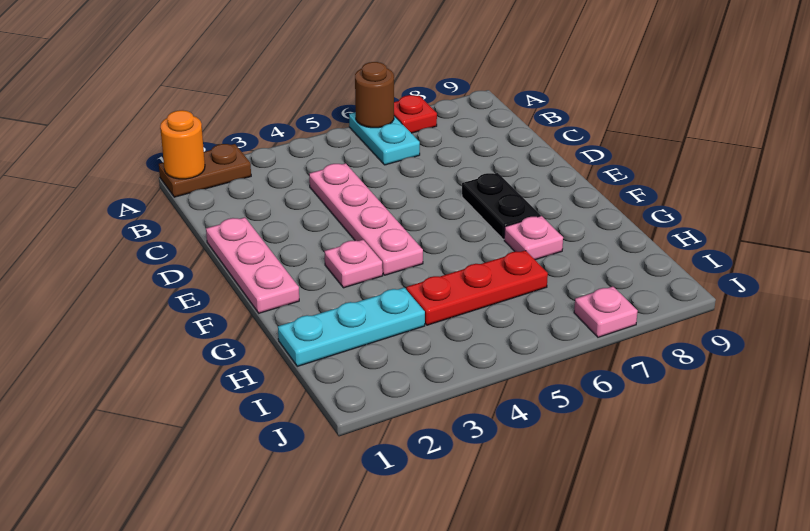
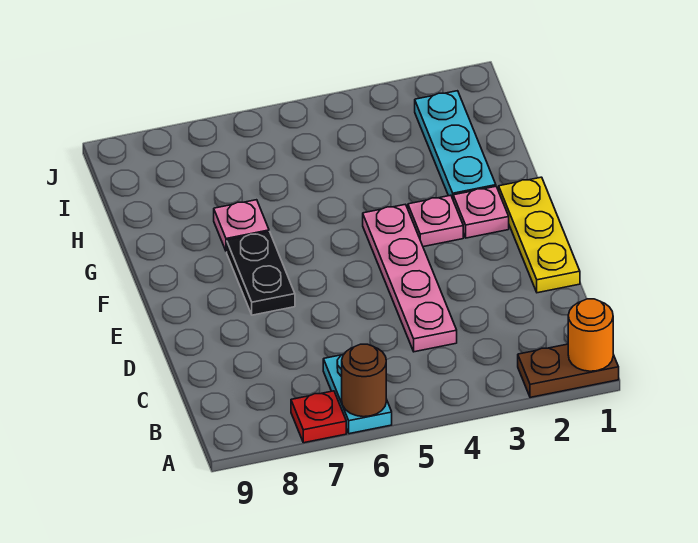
pink plate D1:F1 level 1 -> yellow plate D1:F1 level 1
cyan plate H1:H3 level 1 -> cyan plate G2:I2 level 1
red plate H4:H6 level 1 -> none
pink plate J7 level 1 -> pink plate F2 level 1

